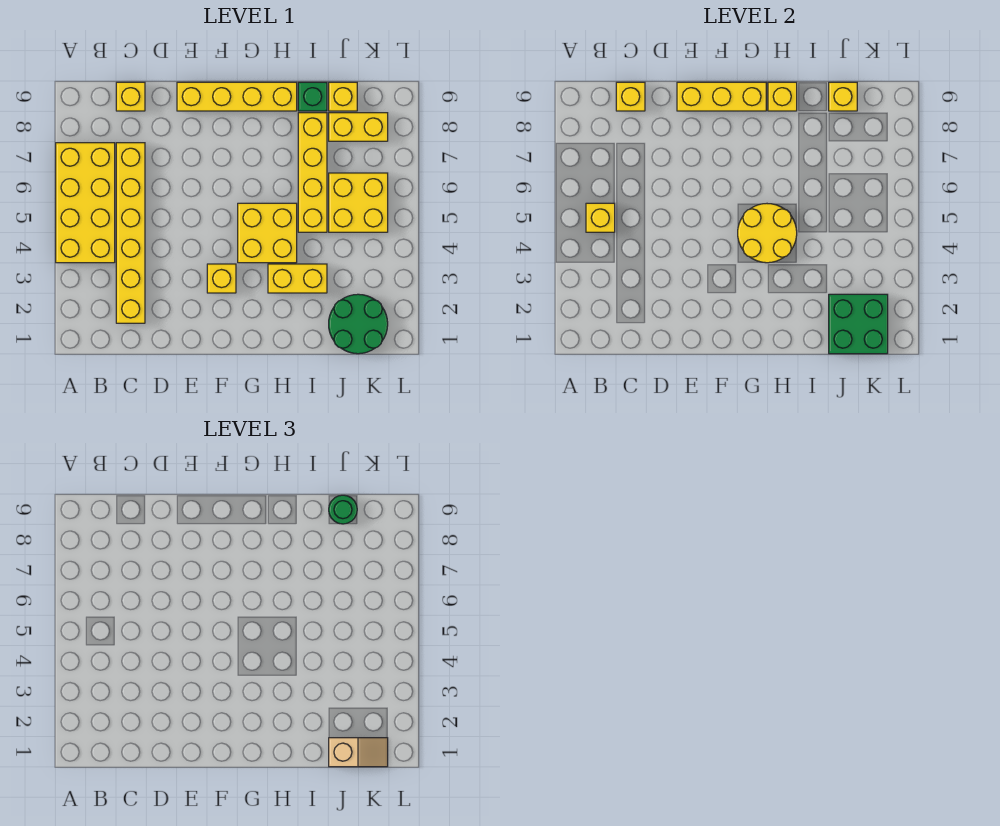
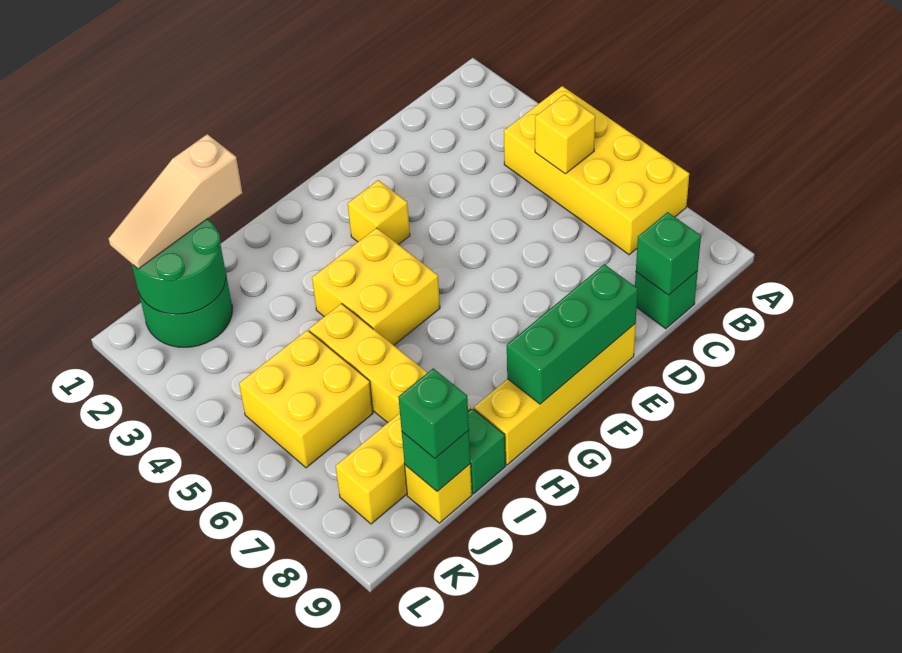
yellow brick C2:C7 level 1 -> none
yellow brick C9 level 1 -> green brick C9 level 1
yellow brick C9 level 2 -> green brick C9 level 2
yellow brick E9:G9 level 2 -> green brick E9:G9 level 2
yellow round brick G4:H5 level 2 -> none
yellow brick H3:I3 level 1 -> none
yellow brick H9 level 2 -> none
green brick J1:K2 level 2 -> green round brick J1:K2 level 2
tan slope J1:K1 level 3 top J -> tan slope I1:K1 level 3 top I
yellow brick J9 level 2 -> green brick J9 level 2
green round brick J9 level 3 -> green brick J9 level 3

